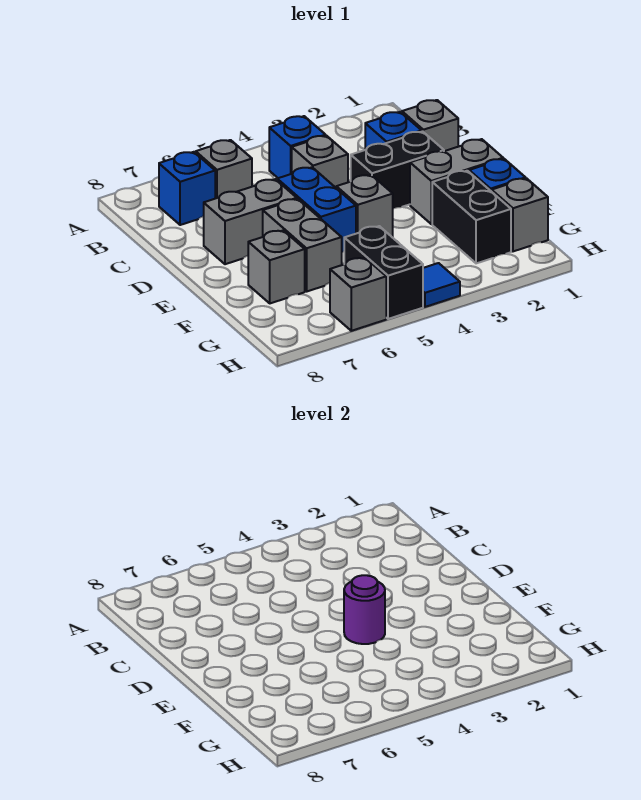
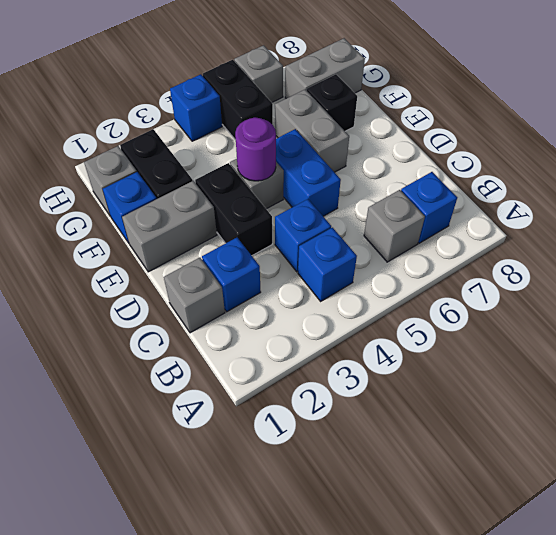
grey brick C4 level 1 -> blue brick C4 level 1
black brick D2:D3 level 1 -> black brick D3:E3 level 1
grey brick D6:D7 level 1 -> grey brick G7:G8 level 1
grey brick F7 level 1 -> black brick F7 level 1
blue tile H4 level 1 -> blue brick H4 level 1

